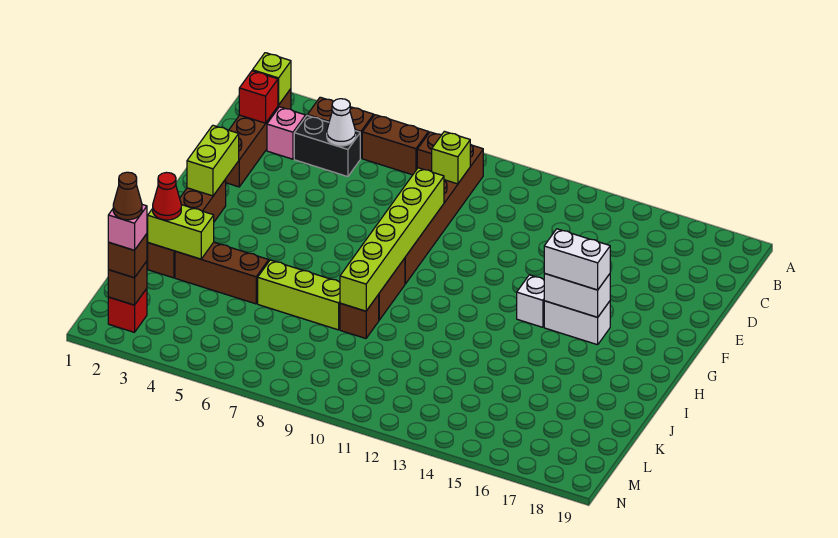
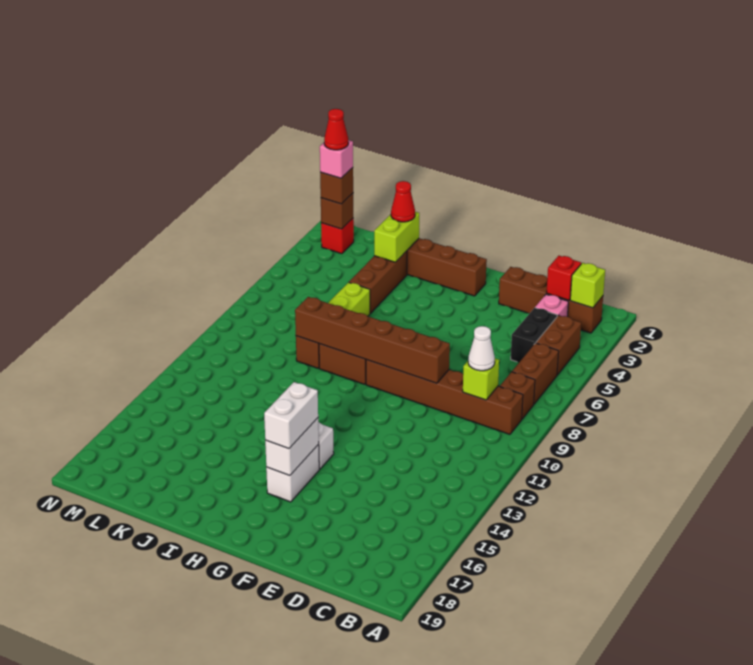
white cone C5 level 2 -> white cone C9 level 3
lime brick E9:J9 level 2 -> brown brick E9:J9 level 2
lime brick F2:G2 level 2 -> none
brown cone M2 level 5 -> red cone M2 level 5

